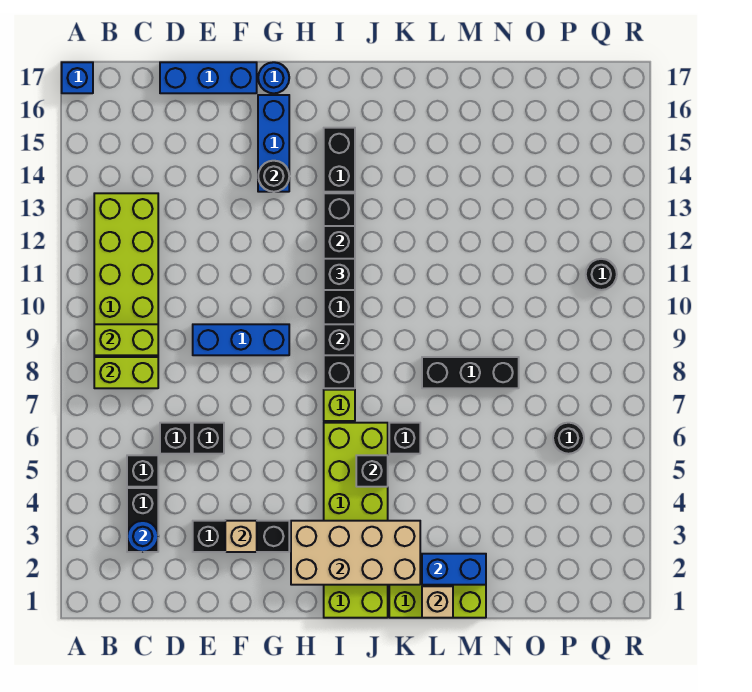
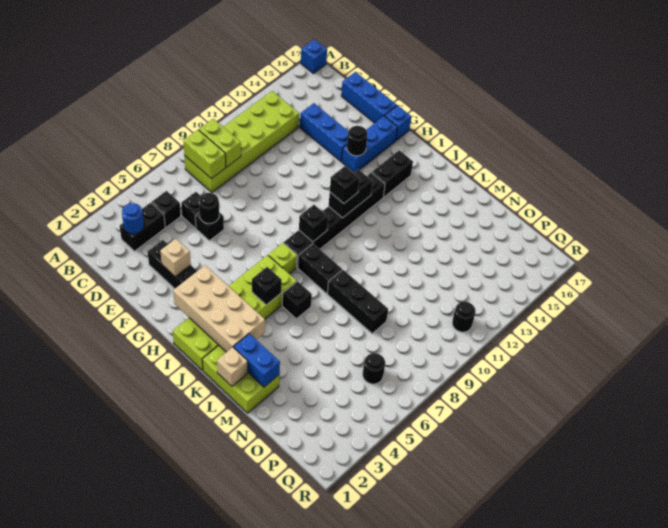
none -> black round brick E6 level 2
blue brick E9:G9 level 1 -> blue brick D14:F14 level 1
blue round brick G17 level 1 -> blue brick G17 level 1
none -> black brick J8:K8 level 1

